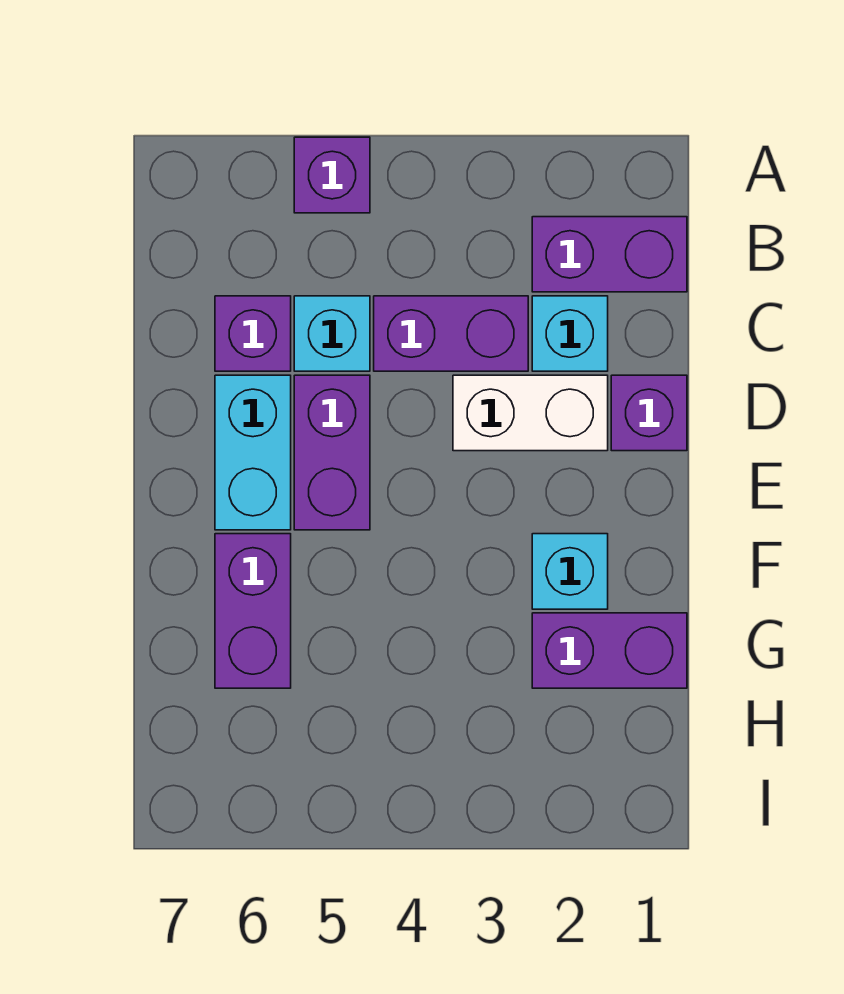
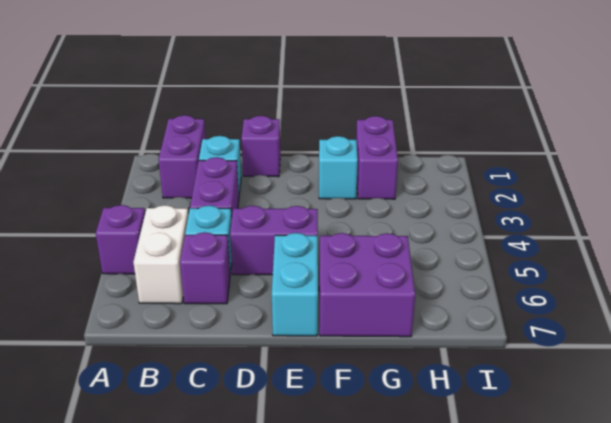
white brick D2:D3 level 1 -> white brick B5:B6 level 1
cyan brick D6:E6 level 1 -> cyan brick E6:E7 level 1
purple brick F6:G6 level 1 -> purple brick F6:G7 level 1

